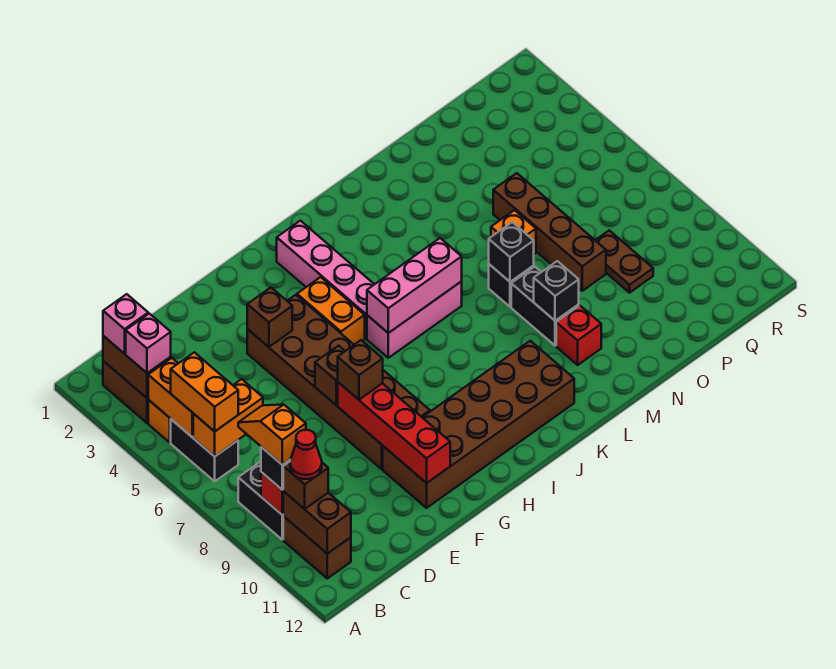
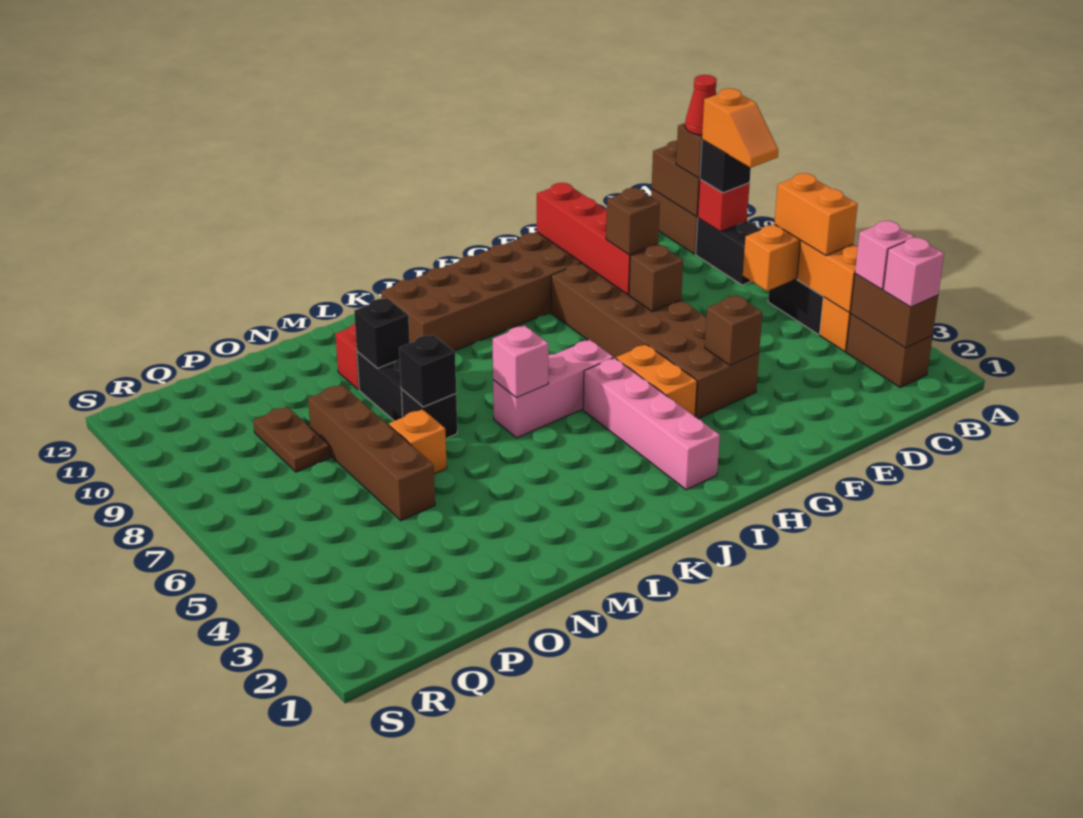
pink brick I6:K6 level 2 -> pink brick K6 level 2

